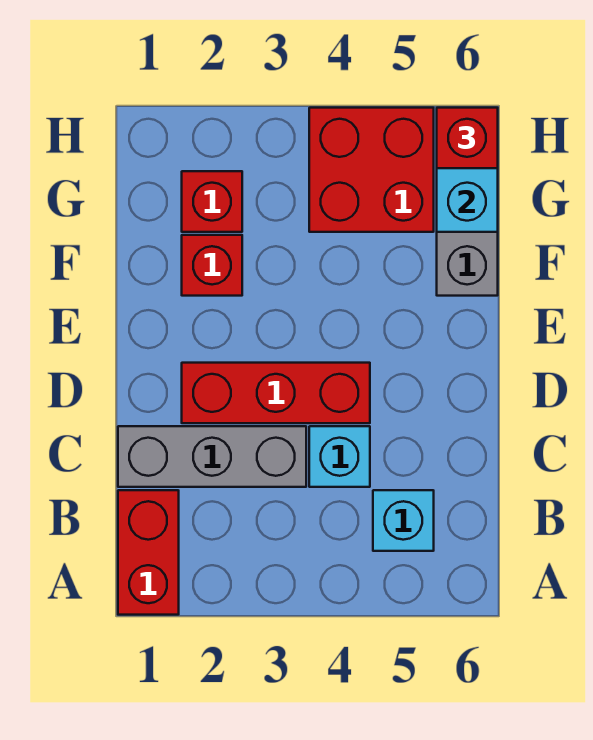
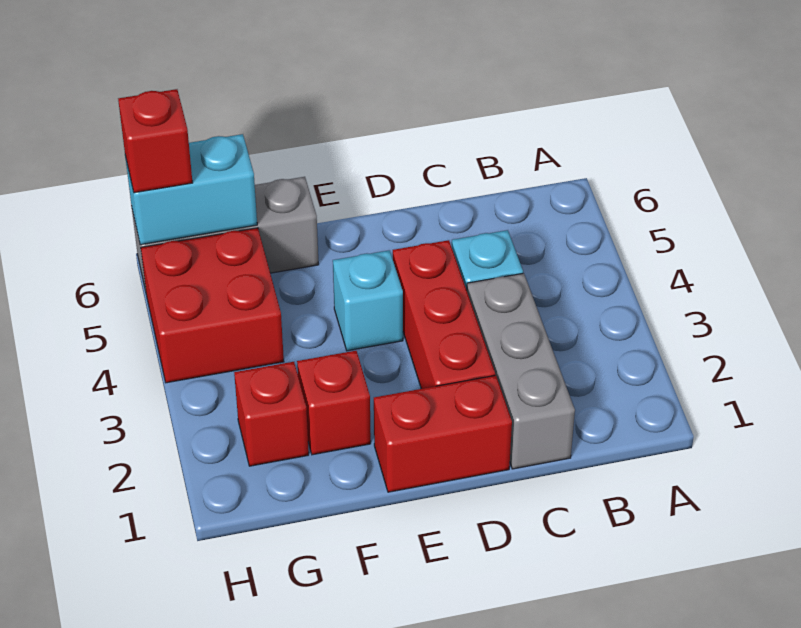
red brick A1:B1 level 1 -> red brick D1:E1 level 1
cyan brick B5 level 1 -> cyan brick E4 level 1

